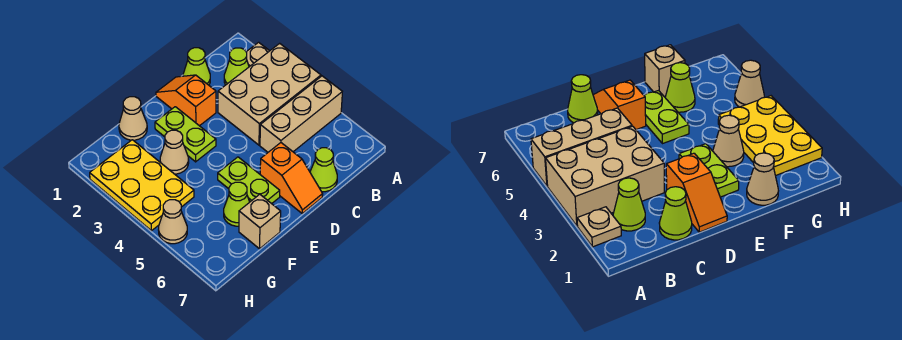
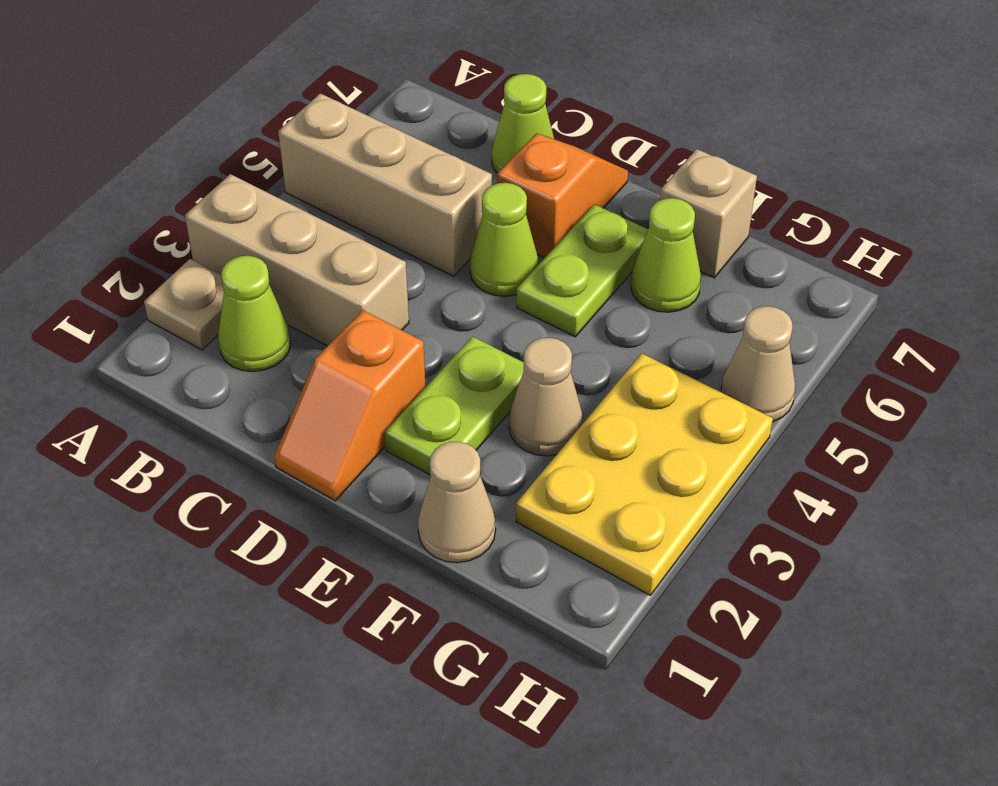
tan brick A3:C4 level 1 -> tan brick A3:C3 level 1
lime cone C1 level 1 -> lime cone D5 level 1

